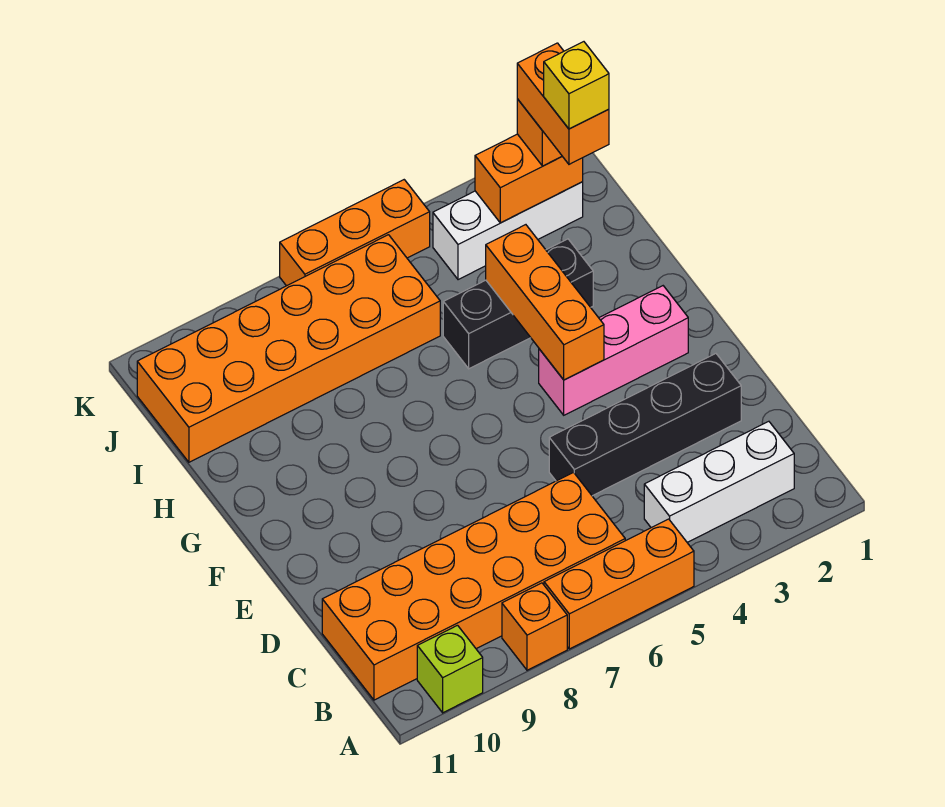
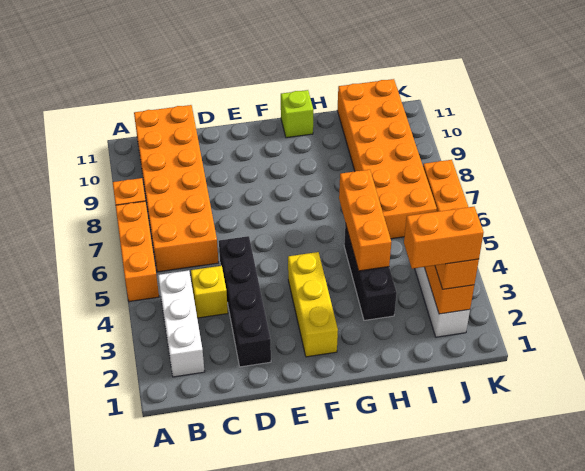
lime brick A10 level 1 -> lime brick G11 level 1
pink brick F2:F4 level 1 -> yellow brick F2:F4 level 1
orange brick F4:H4 level 2 -> orange brick H4:H6 level 2
yellow brick I2 level 5 -> yellow brick C4 level 1

